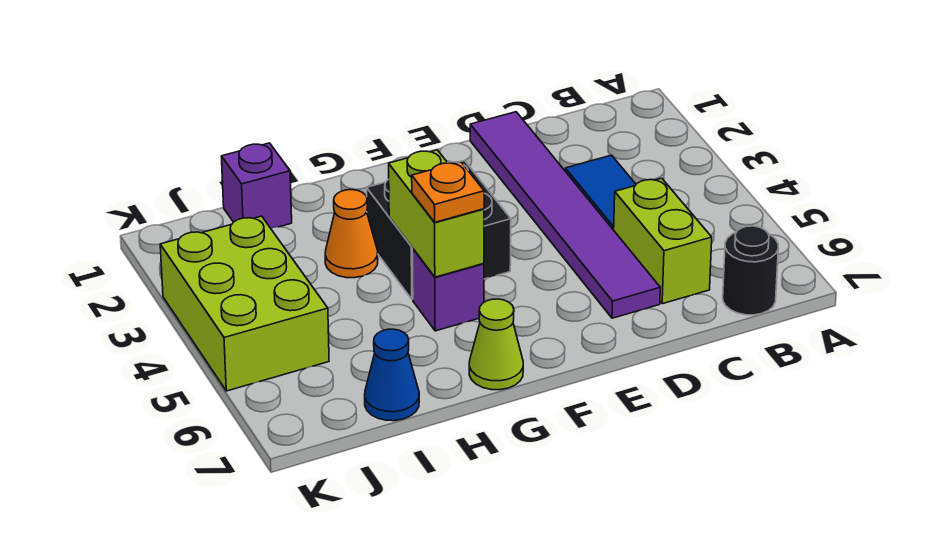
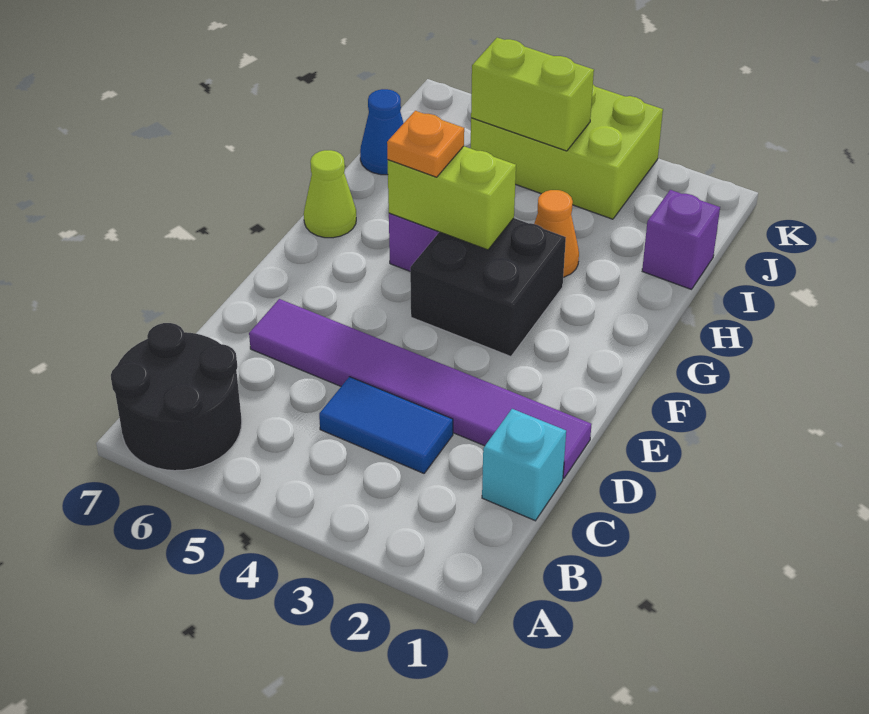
black round brick B7 level 1 -> black round brick A6:B7 level 1
none -> cyan brick C1 level 1
lime brick C5:C6 level 1 -> lime brick J4:J5 level 2

